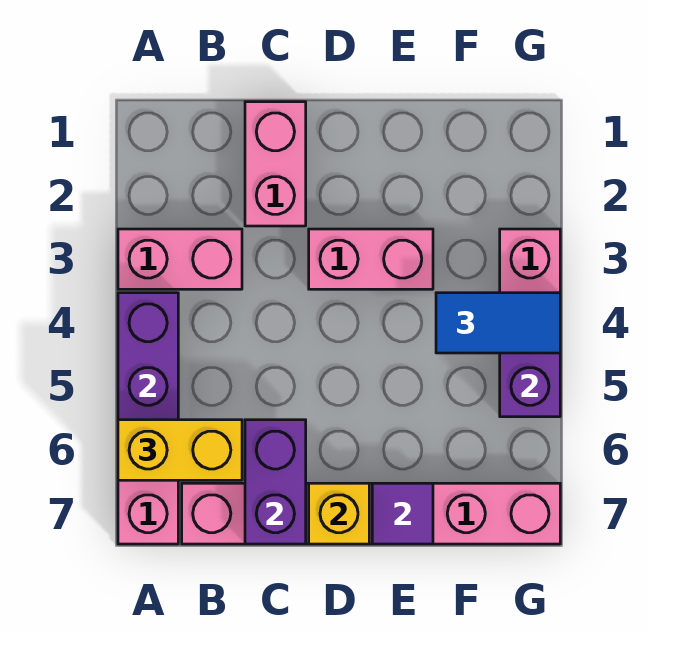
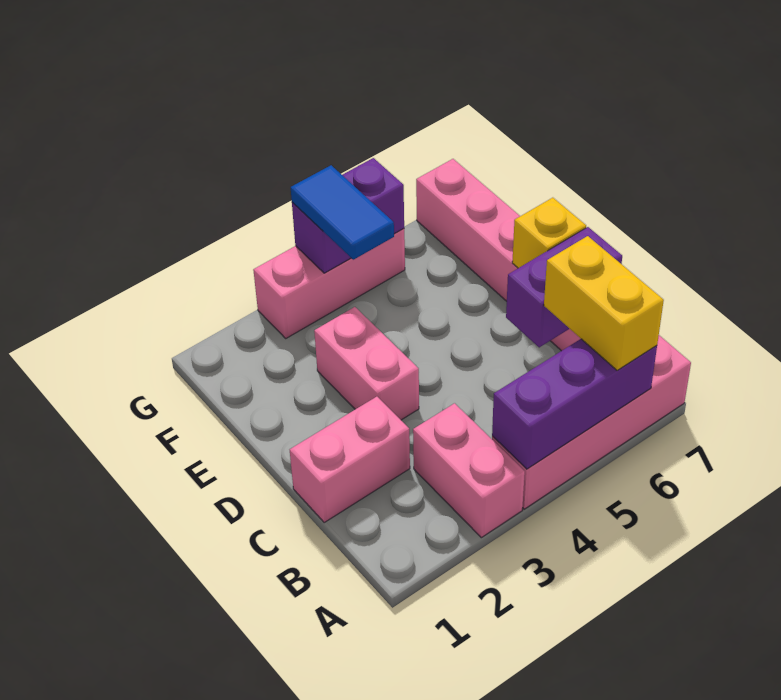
purple tile E7 level 2 -> none

